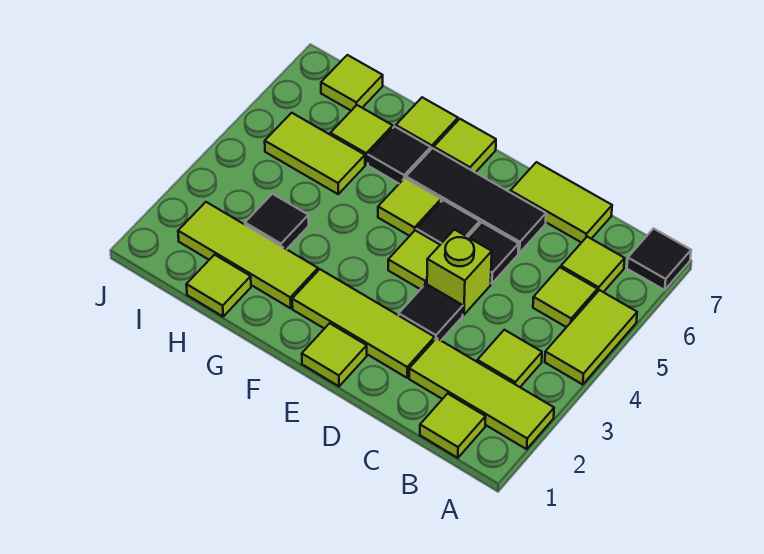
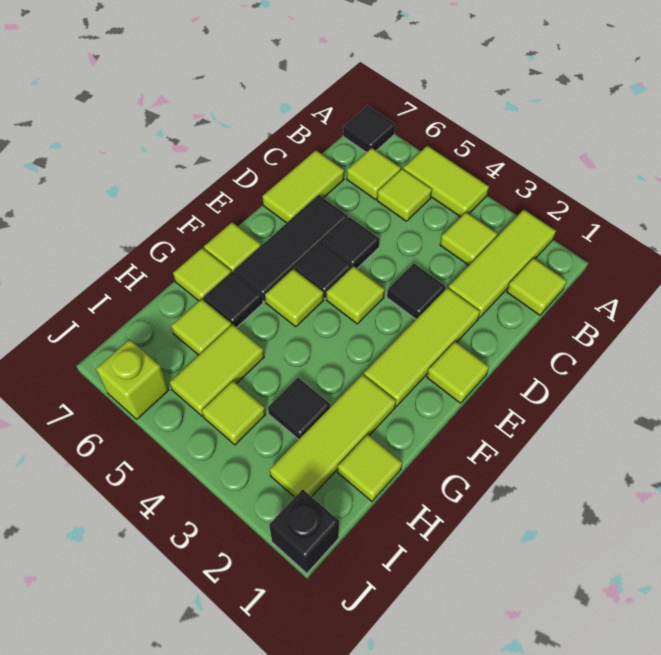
lime brick D4 level 1 -> lime brick J6 level 1
lime tile I7 level 1 -> lime tile I4 level 1
none -> black brick J1 level 1

